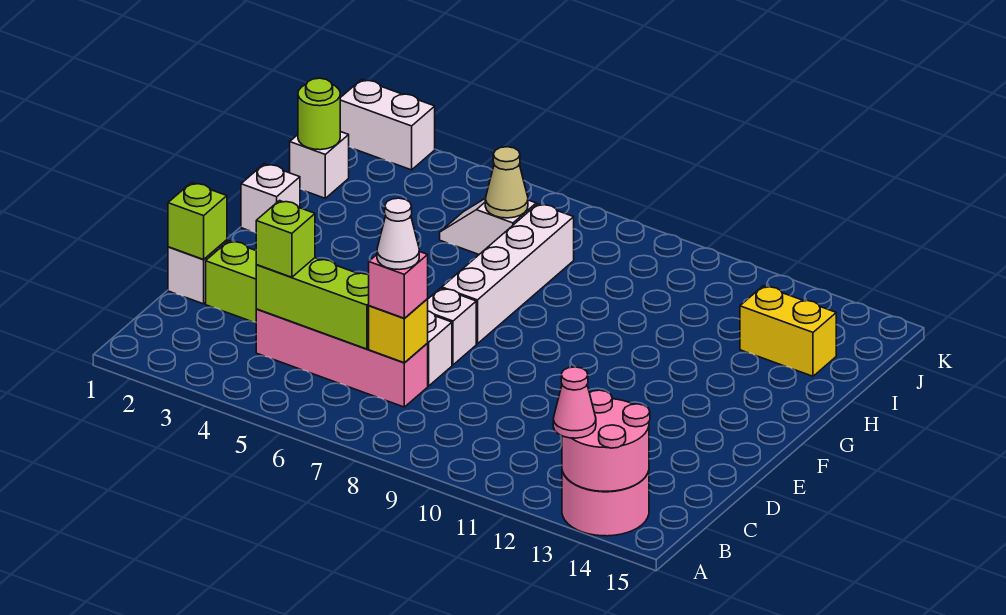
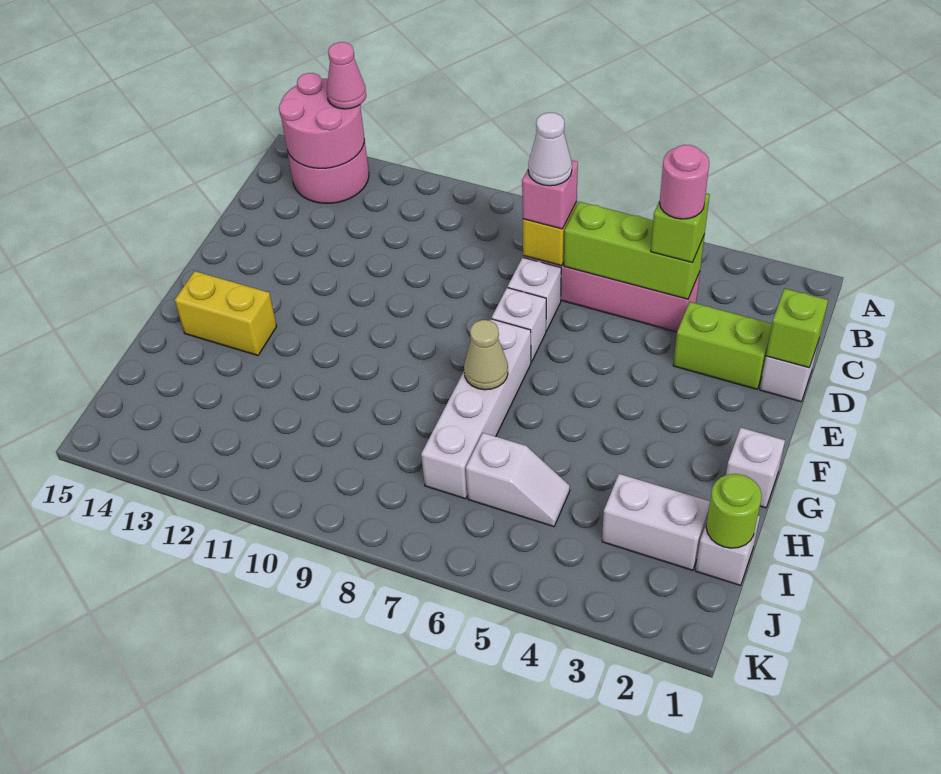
none -> pink round brick C4 level 4
tan cone I6 level 2 -> tan cone G7 level 2
yellow brick I13:I14 level 1 -> yellow brick G13:G14 level 1
white brick K1:K2 level 1 -> white brick I2:I3 level 1

